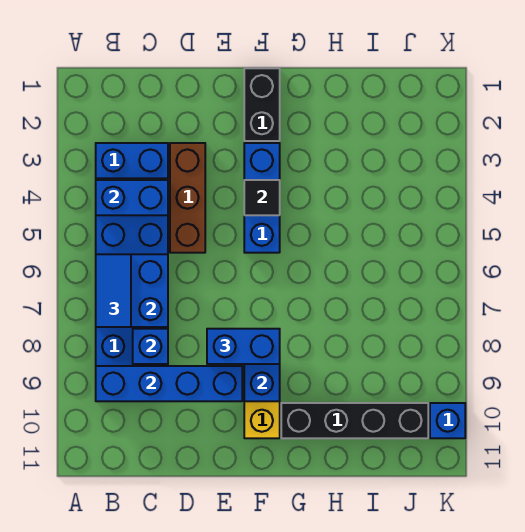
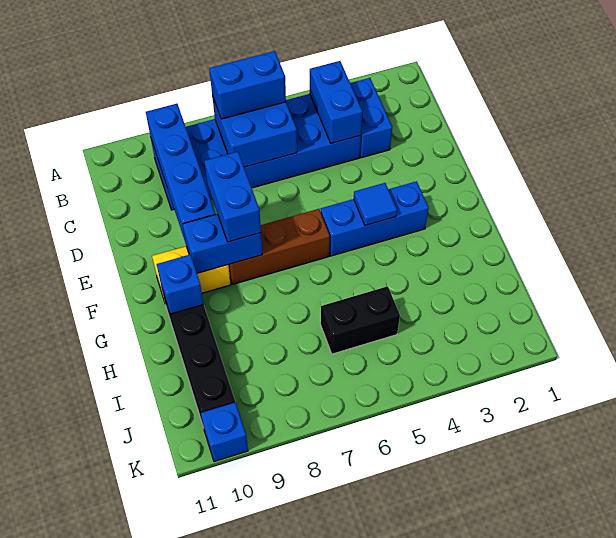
blue tile B6:B7 level 3 -> blue brick B6:B7 level 3
blue brick C8 level 2 -> blue brick G10 level 2
brown brick D3:D5 level 1 -> brown brick F6:F8 level 1
black brick F1:F2 level 1 -> black brick I5:I6 level 1
black tile F4 level 2 -> blue tile F4 level 2

